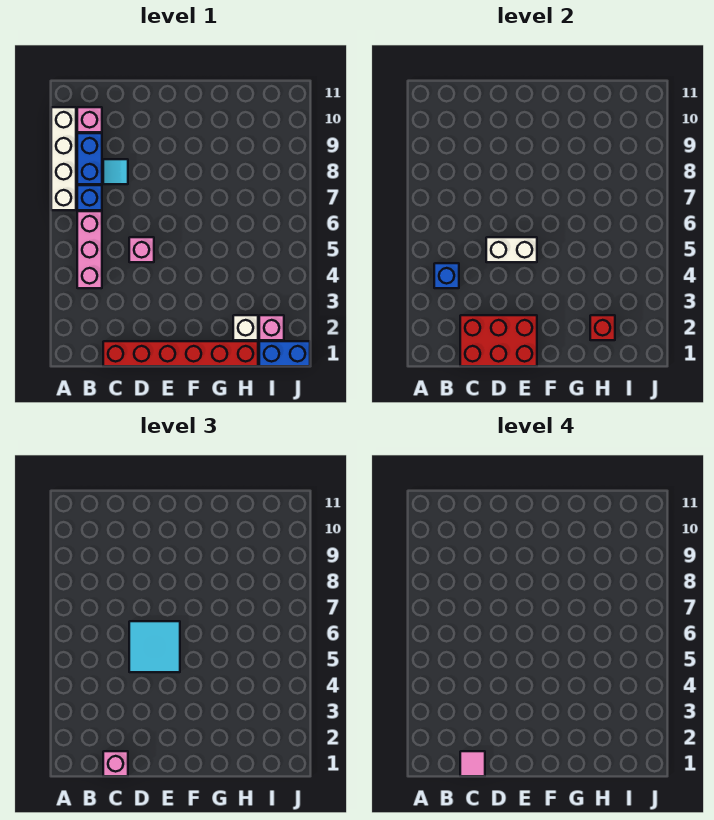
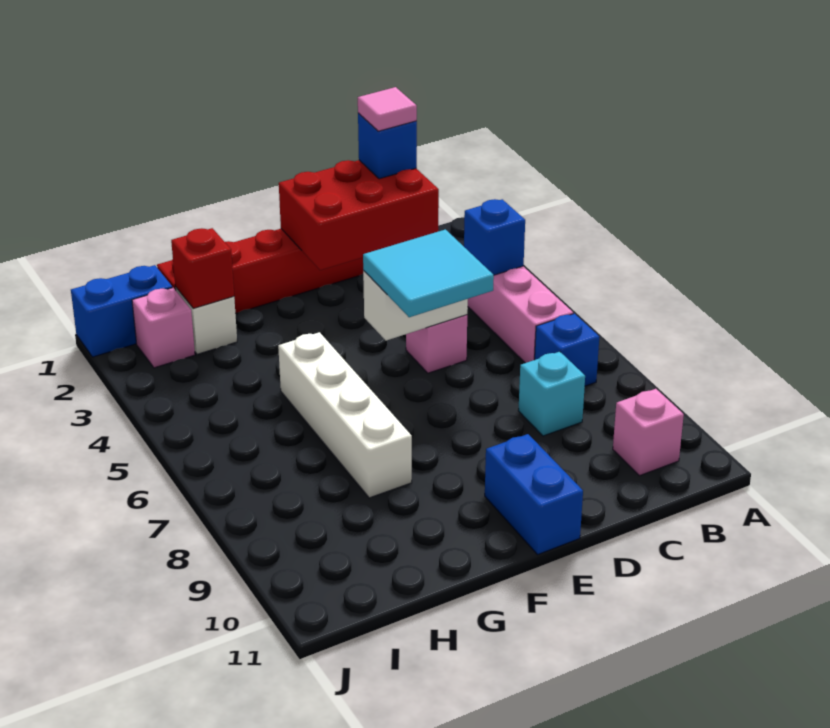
white brick A7:A10 level 1 -> white brick G5:G8 level 1
blue brick B8:B9 level 1 -> blue brick E10:E11 level 1
pink brick C1 level 3 -> blue brick C1 level 3
cyan tile C8 level 1 -> cyan brick C8 level 1

